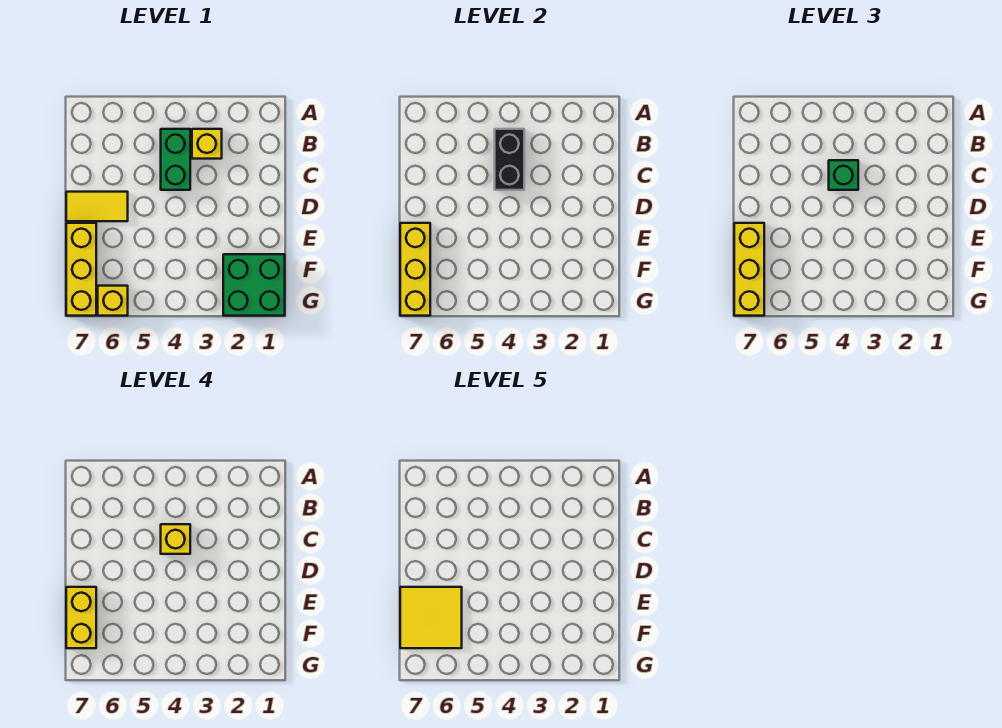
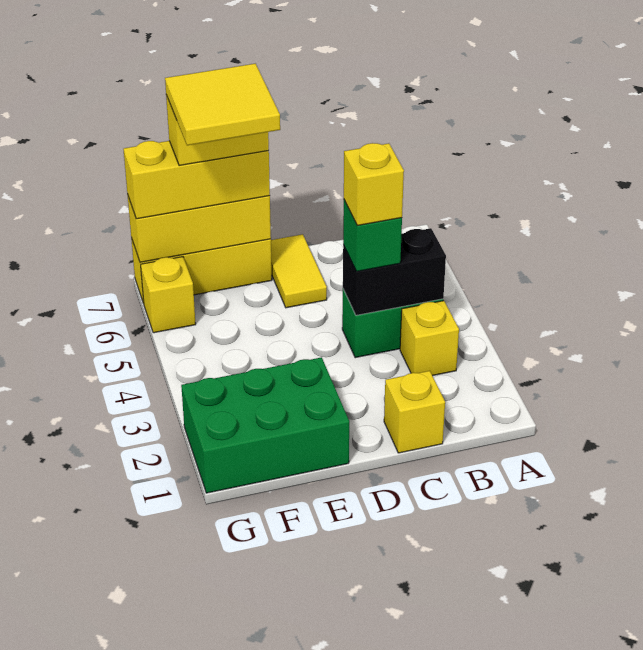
none -> yellow brick C1 level 1
green brick F1:G2 level 1 -> green brick E1:G2 level 1

